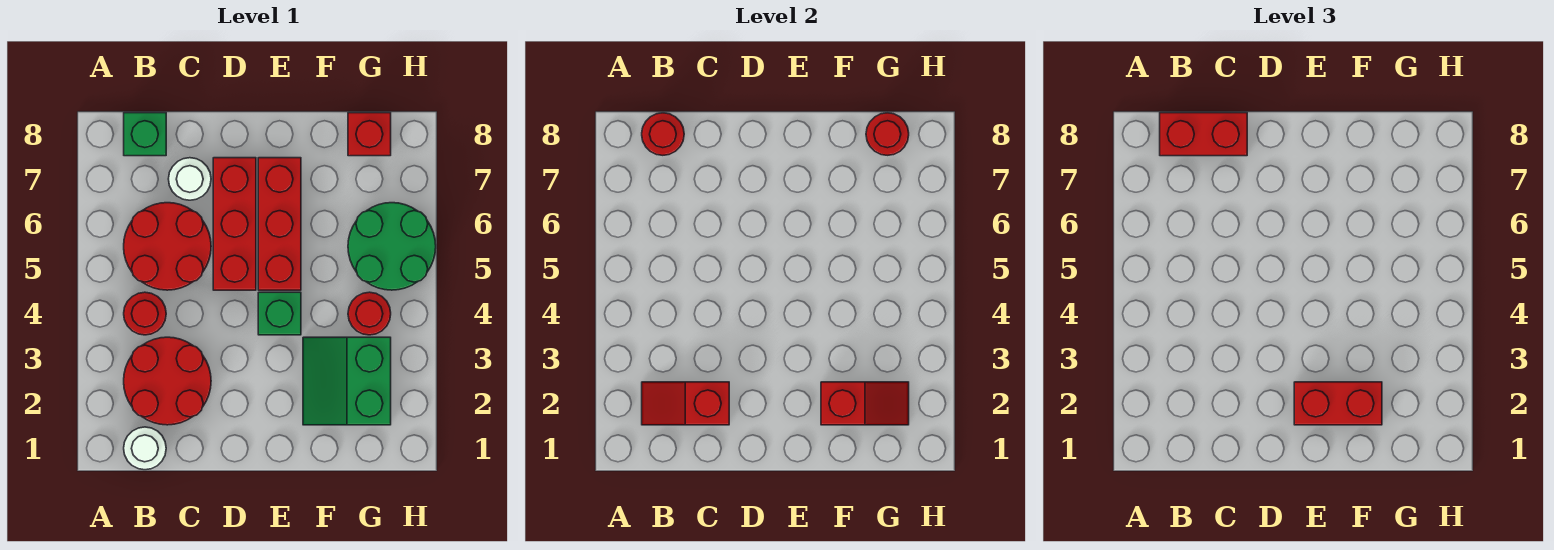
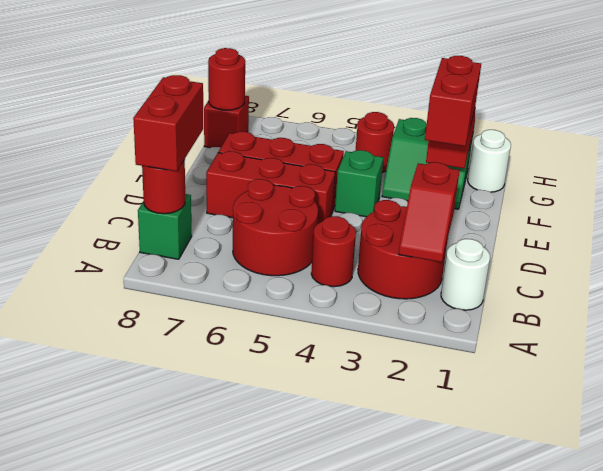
white round brick C7 level 1 -> white round brick G1 level 1
green round brick G5:H6 level 1 -> none

